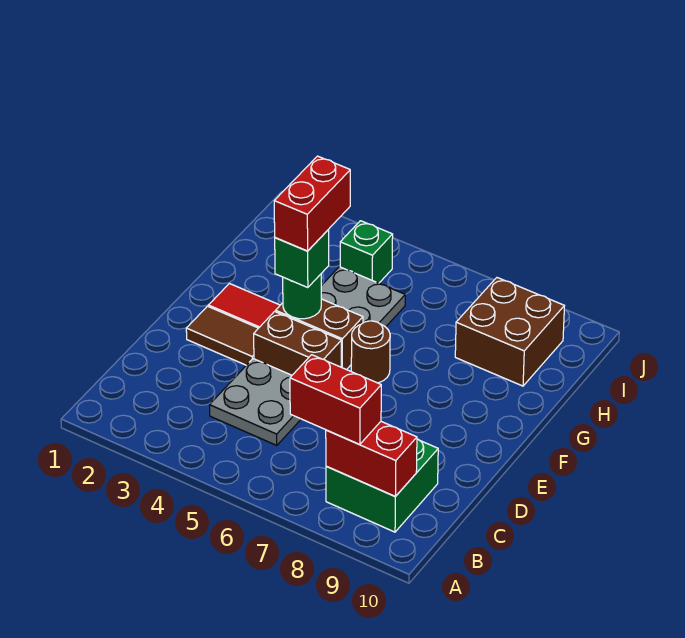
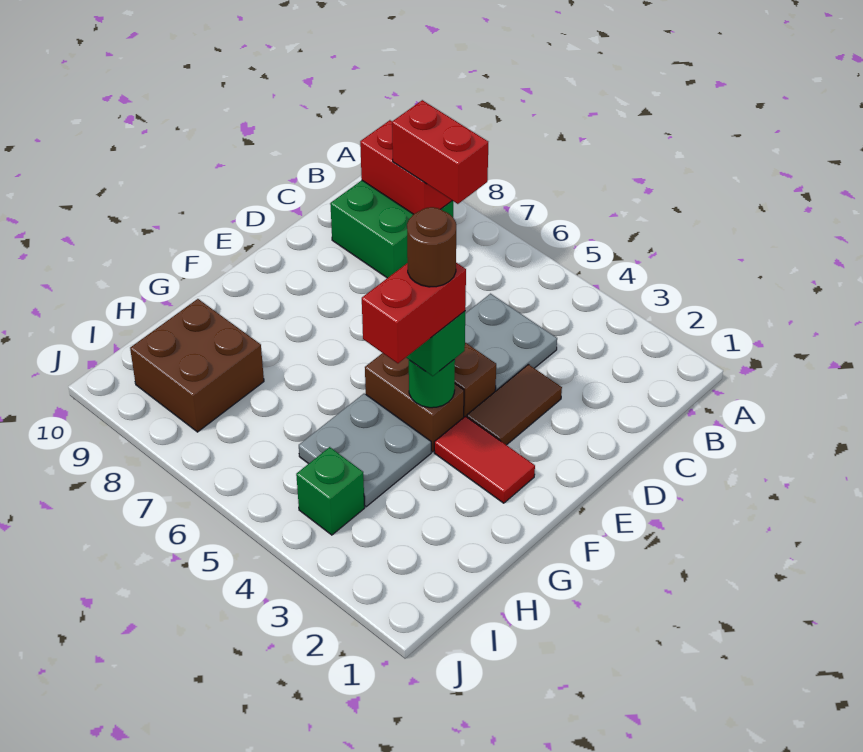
brown tile E2:E3 level 1 -> brown tile D3:E3 level 1
brown round brick F6 level 1 -> brown round brick F4 level 5

